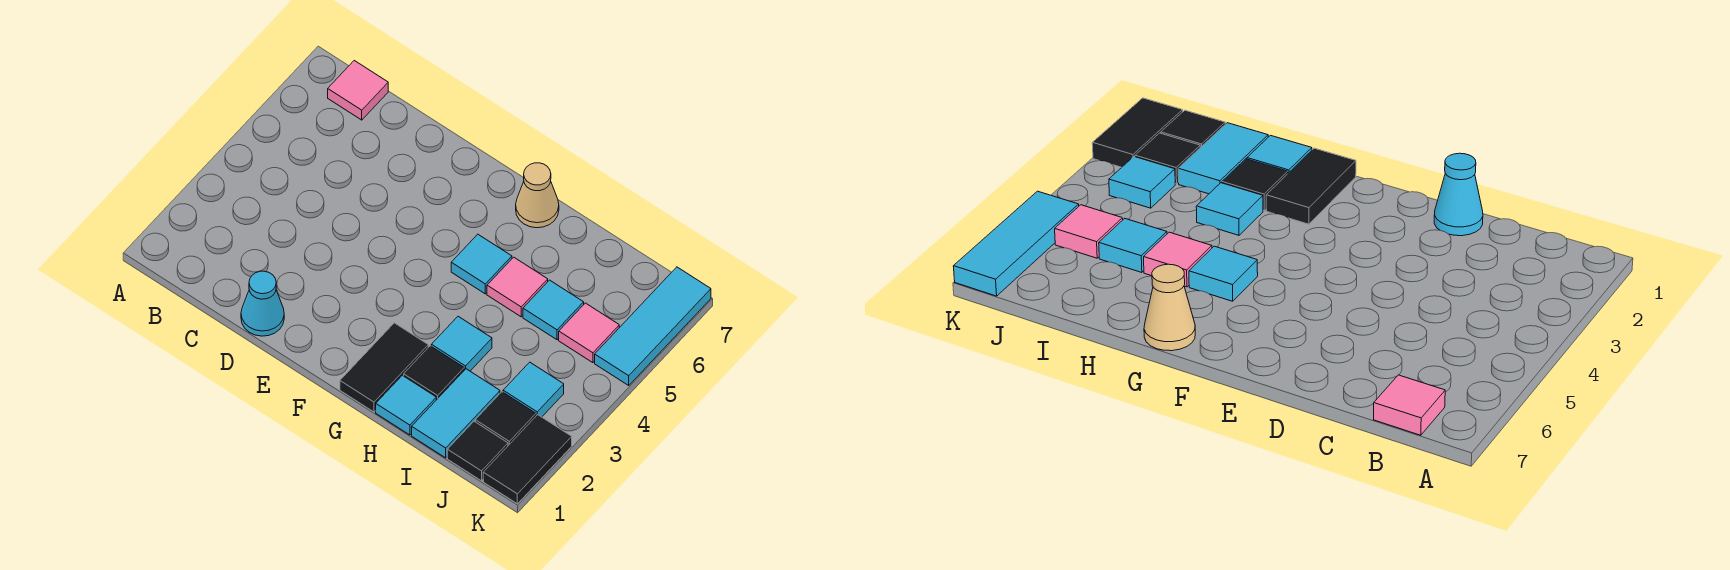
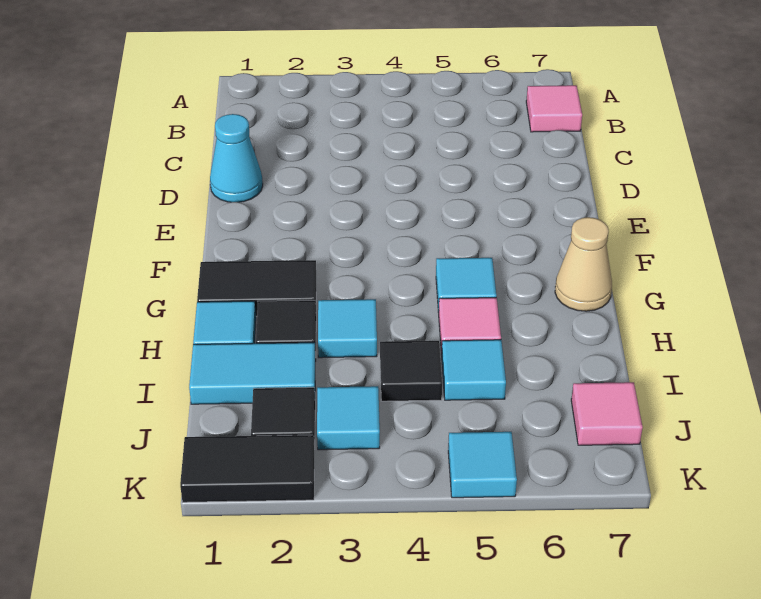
black tile J1 level 1 -> black tile I4 level 1
pink tile J5 level 1 -> pink tile J7 level 1
cyan tile K5:K7 level 1 -> cyan tile K5 level 1

